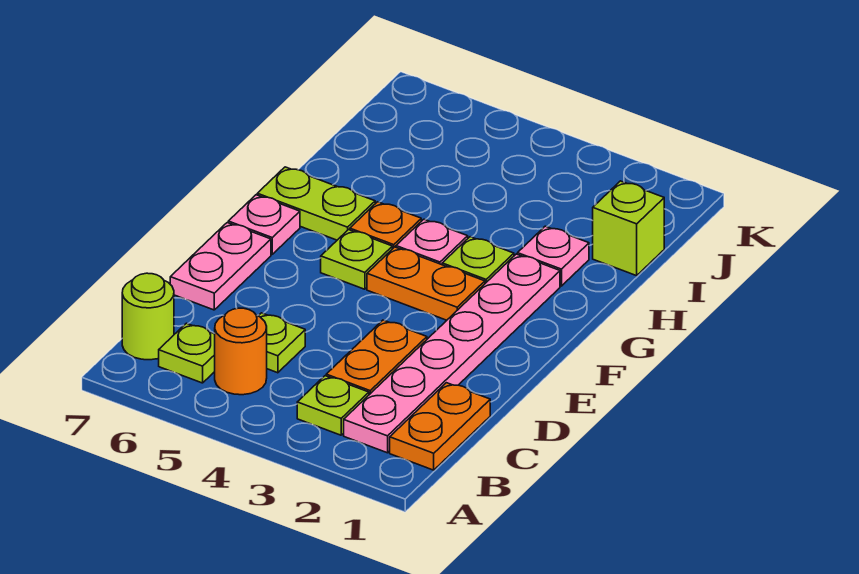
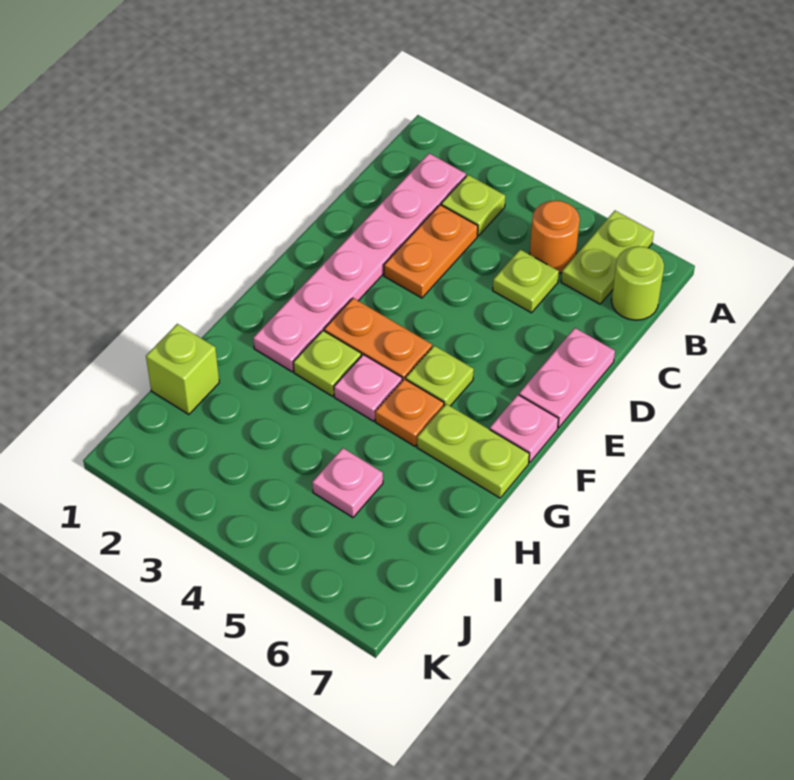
orange plate B1:C1 level 1 -> none
lime plate B6 level 1 -> lime plate A6:B6 level 1
pink plate H2 level 1 -> pink plate I5 level 1

